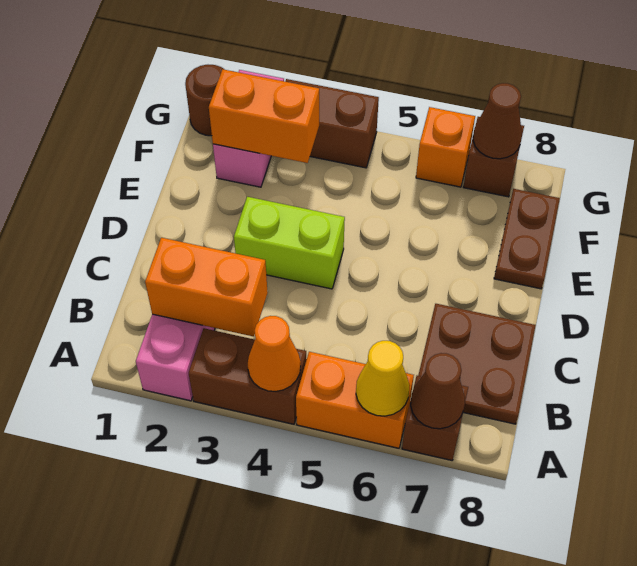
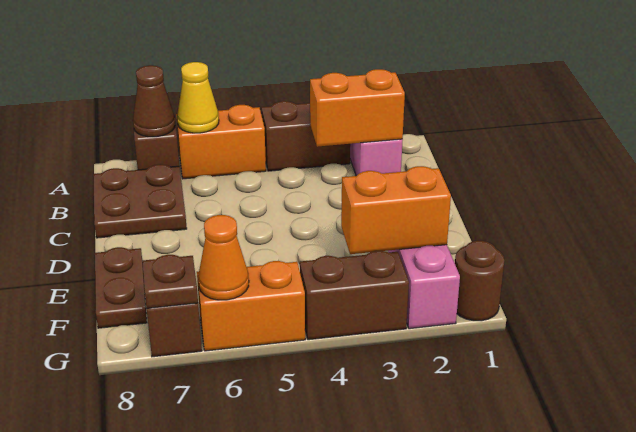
orange cone A4 level 2 -> orange cone G6 level 2
lime brick D3:D4 level 1 -> none
orange brick G6 level 1 -> orange brick G5:G6 level 1
brown cone G7 level 2 -> brown plate G7 level 2

